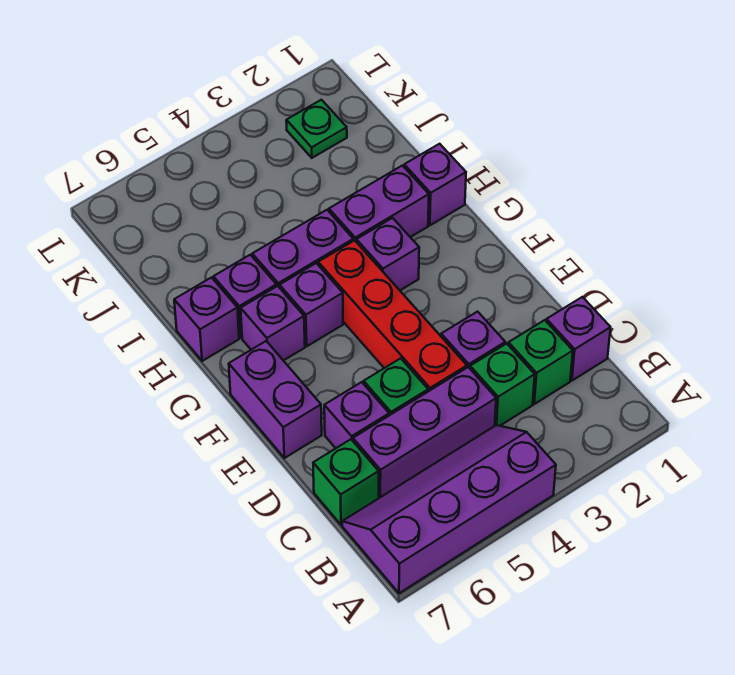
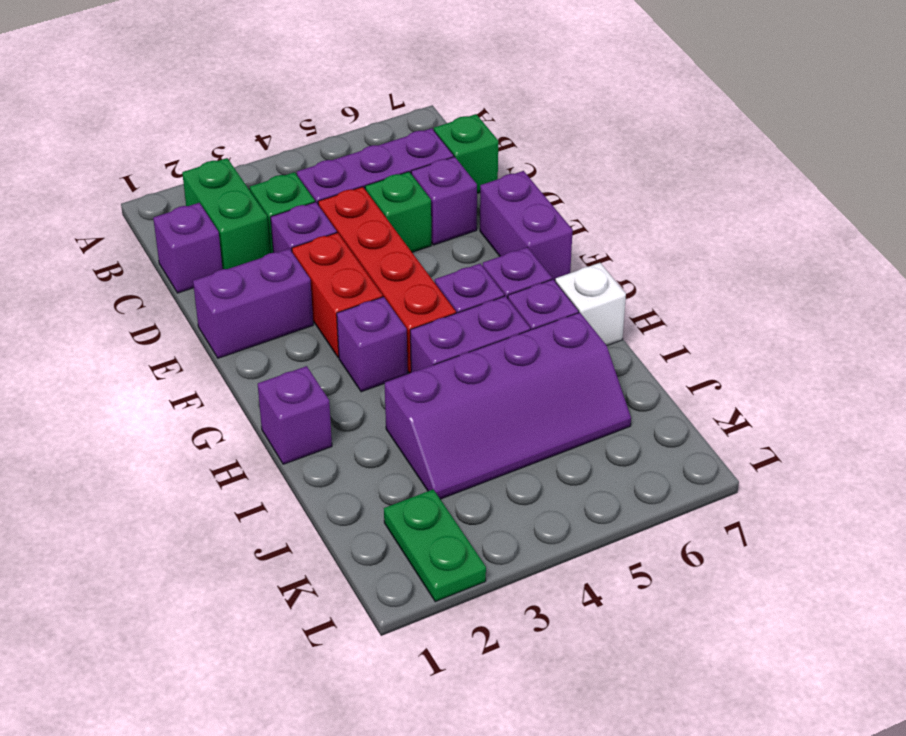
purple slope A4:B7 level 1 top A -> purple slope I3:J6 level 1 top I
green brick C2 level 1 -> green brick B2:C2 level 1
none -> red brick E3:F3 level 1
purple brick H2:H3 level 1 -> purple brick E1:E2 level 1
purple brick H7 level 1 -> white brick H7 level 1
green plate K2 level 1 -> green plate K2:L2 level 1

